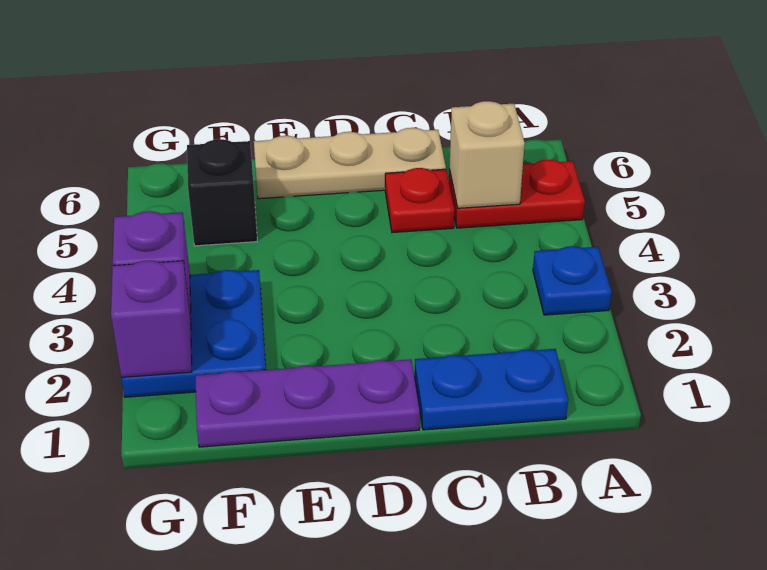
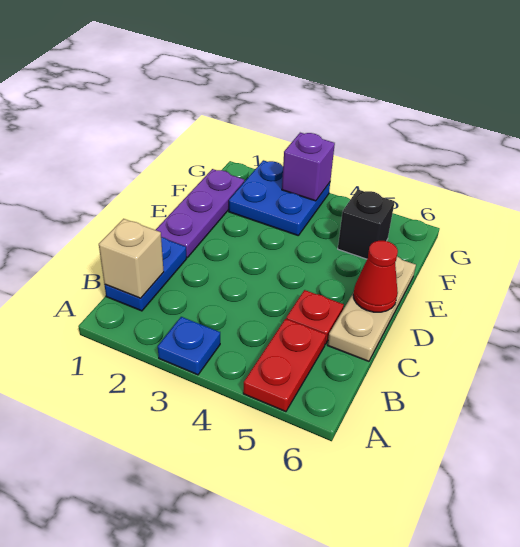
tan brick B5 level 2 -> tan brick B1 level 2
none -> red cone D6 level 2
purple brick G2 level 2 -> none

